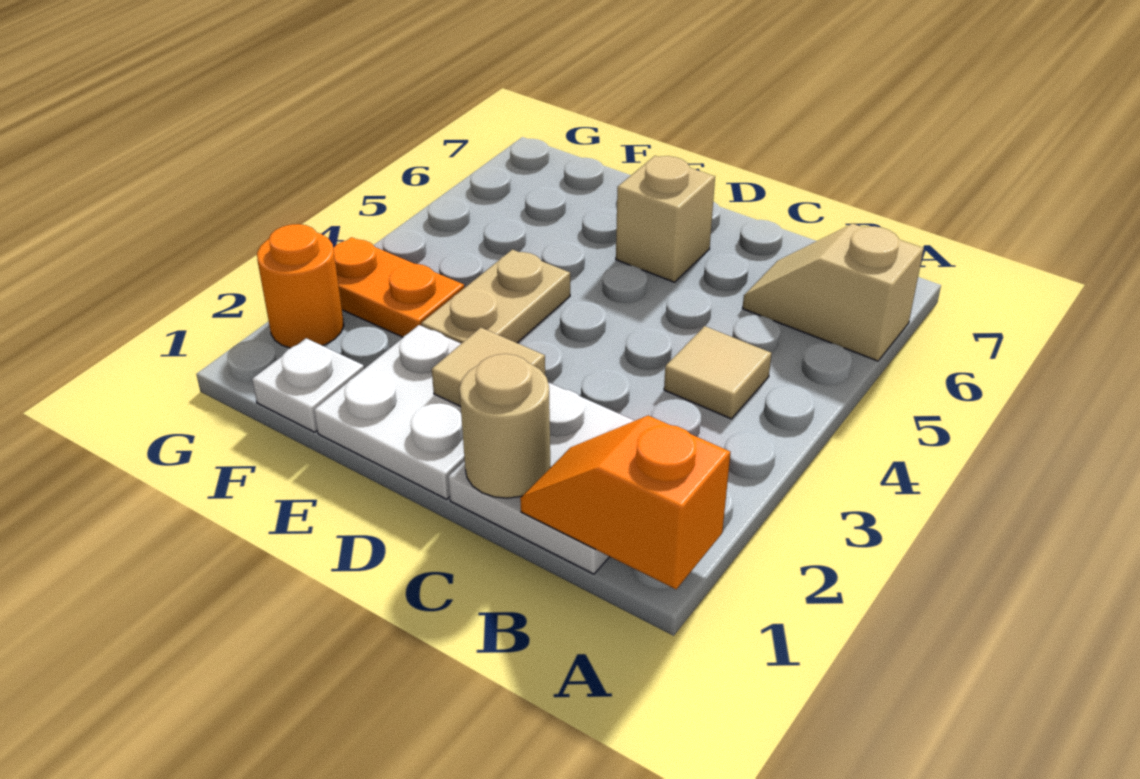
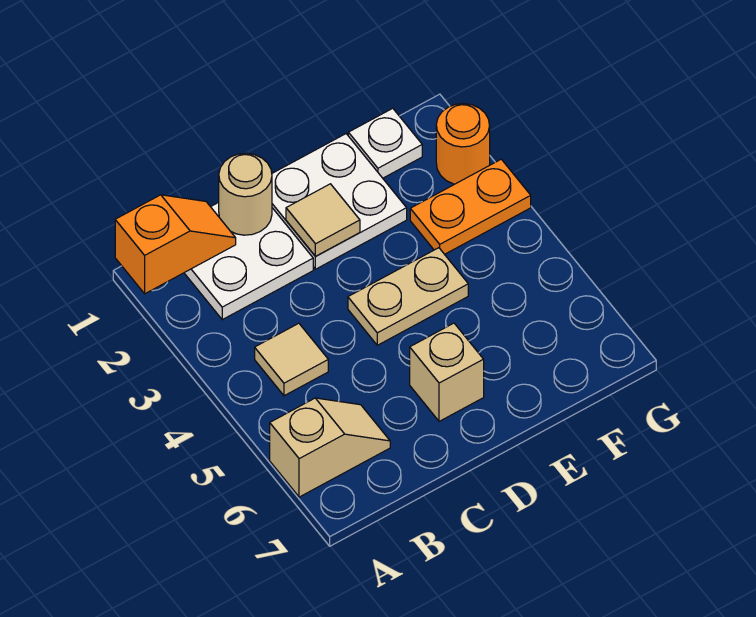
tan plate E3:E4 level 1 -> tan plate D4:E4 level 1

